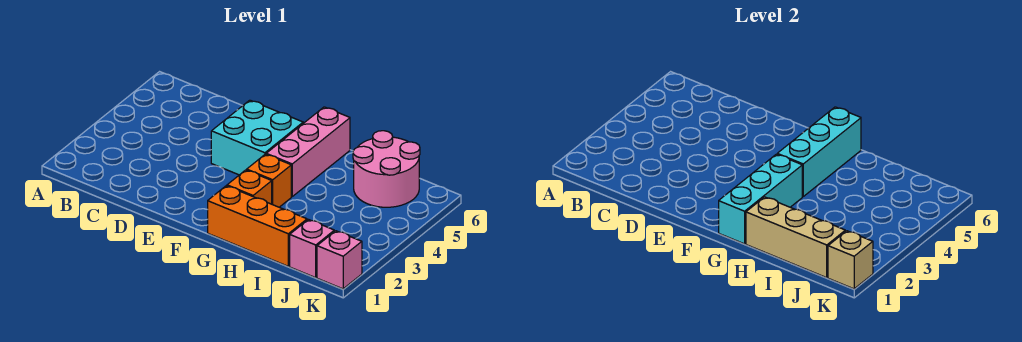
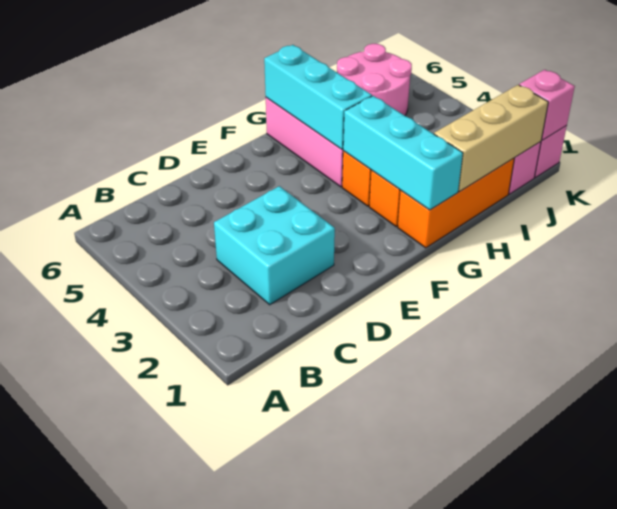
cyan brick E4:F5 level 1 -> cyan brick C2:D3 level 1
tan brick K1 level 2 -> pink brick K1 level 2

